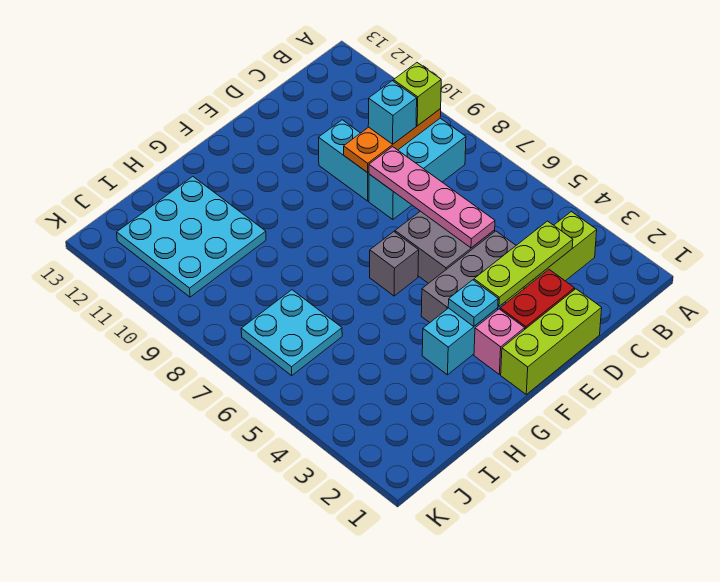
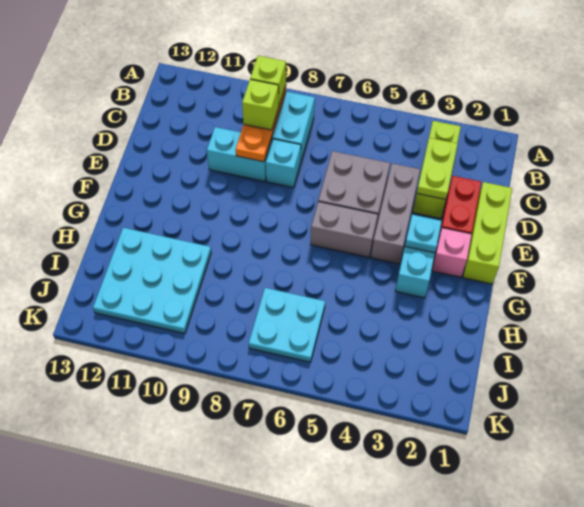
lime plate C3:E3 level 2 -> lime plate C3:D3 level 2
cyan brick C9 level 3 -> lime brick C9 level 3
pink plate D5:D8 level 2 -> none
grey brick F6 level 1 -> grey brick F5:F6 level 1

